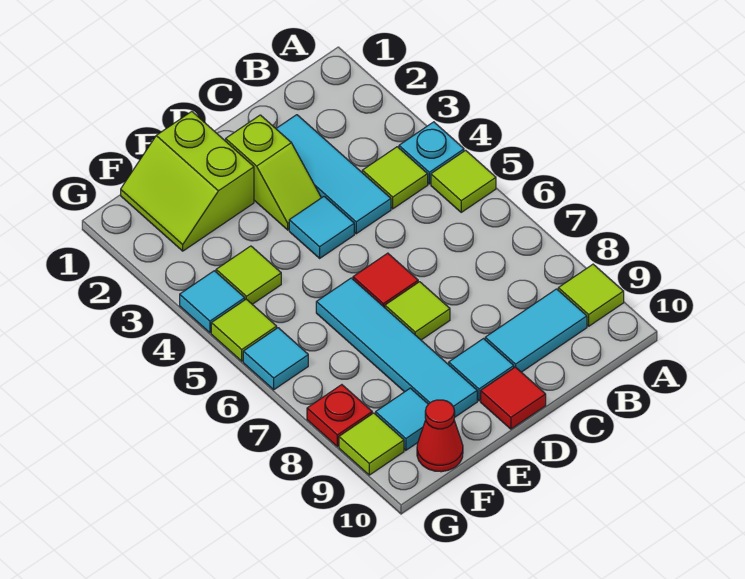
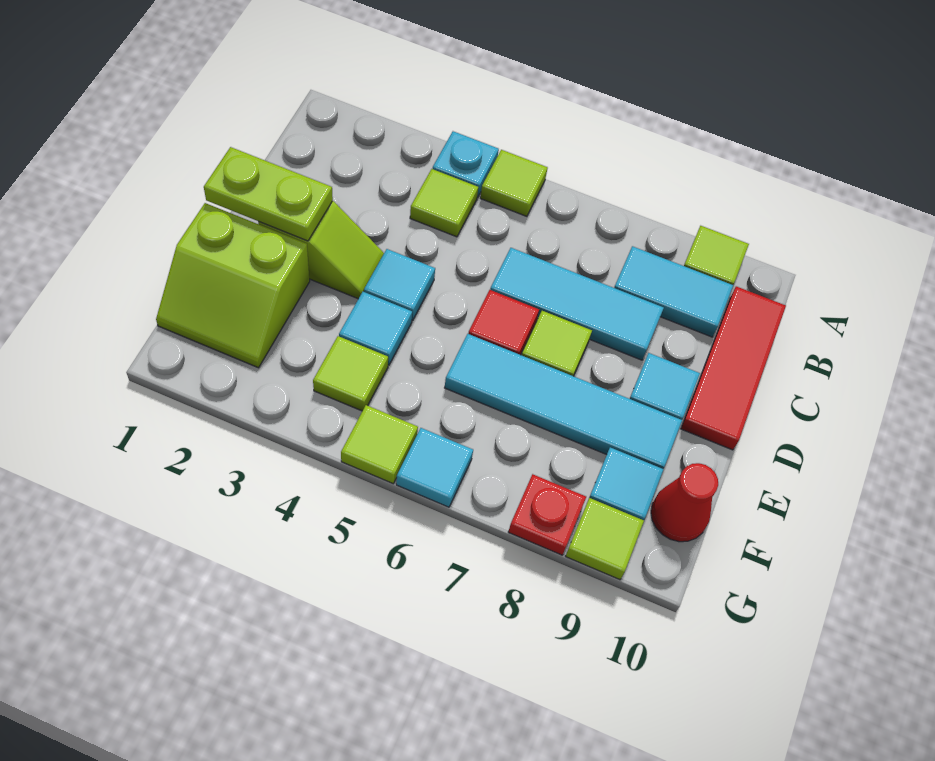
cyan tile B9:C9 level 1 -> cyan tile B8:B9 level 1
cyan tile C2:C4 level 1 -> cyan tile C6:C8 level 1
none -> lime plate D1:D2 level 2
red tile D10 level 1 -> red tile B10:D10 level 1
cyan tile G4 level 1 -> cyan tile E4 level 1

